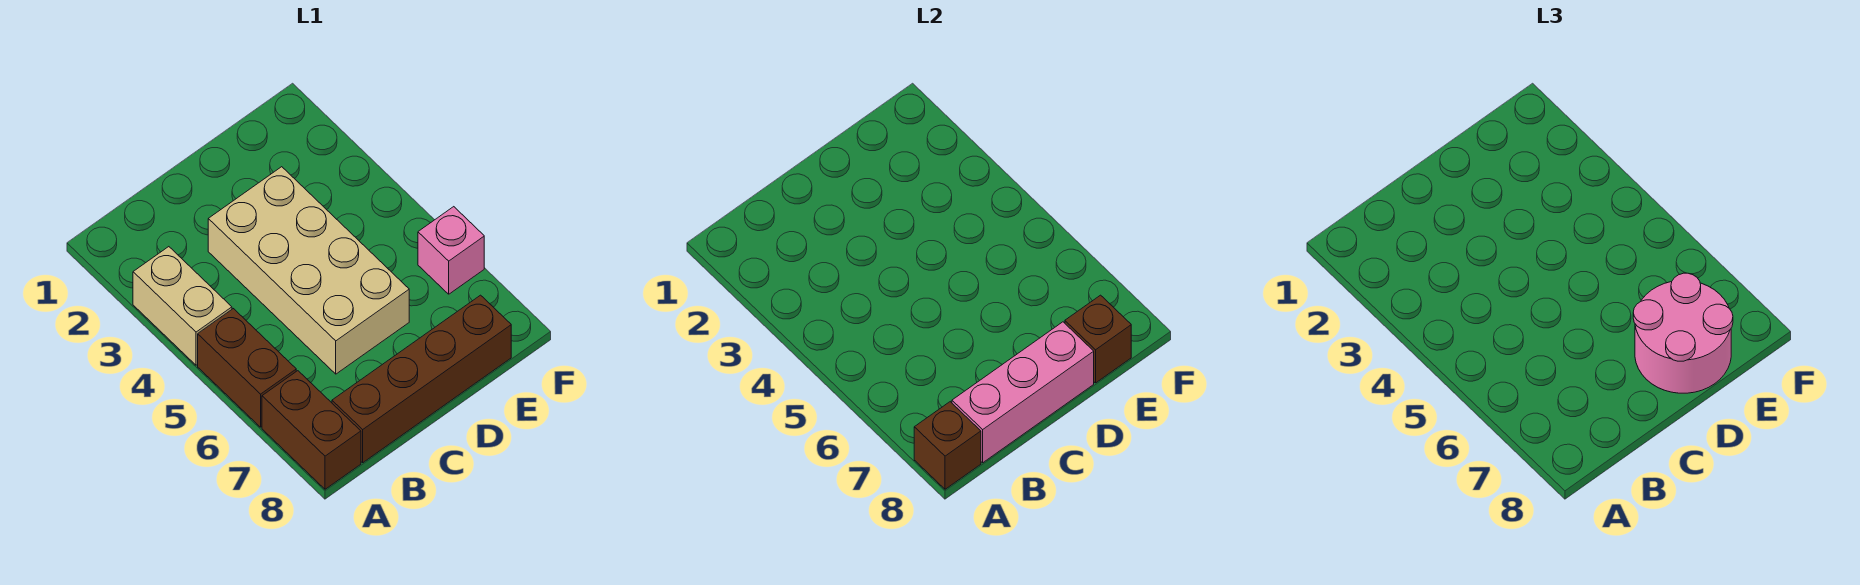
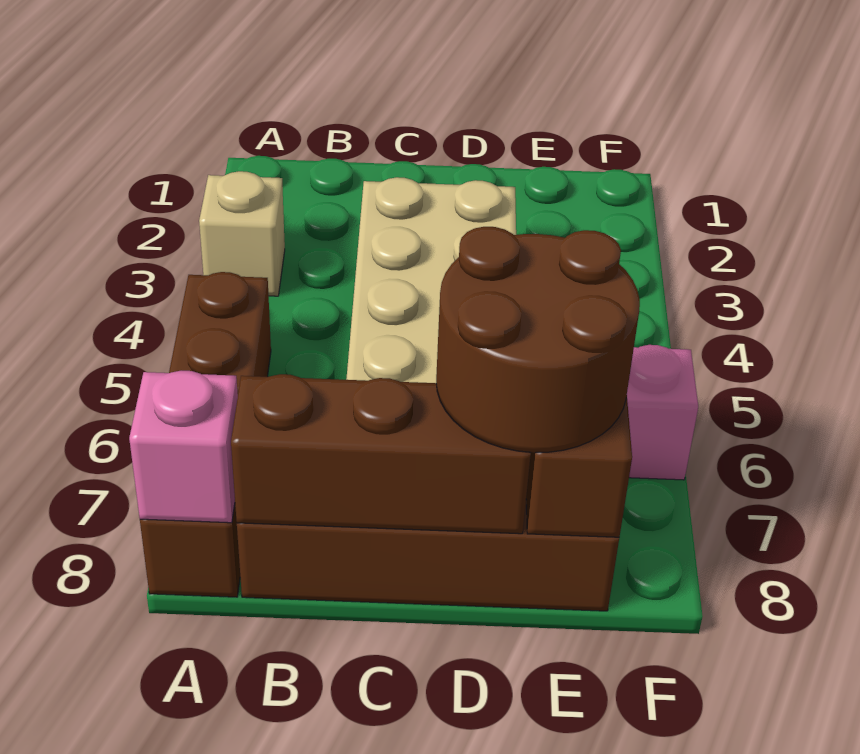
tan brick A3:A4 level 1 -> tan brick A3 level 1
brown brick A8 level 2 -> pink brick A8 level 2
pink brick B8:D8 level 2 -> brown brick B8:D8 level 2
pink round brick D7:E8 level 3 -> brown round brick D7:E8 level 3

